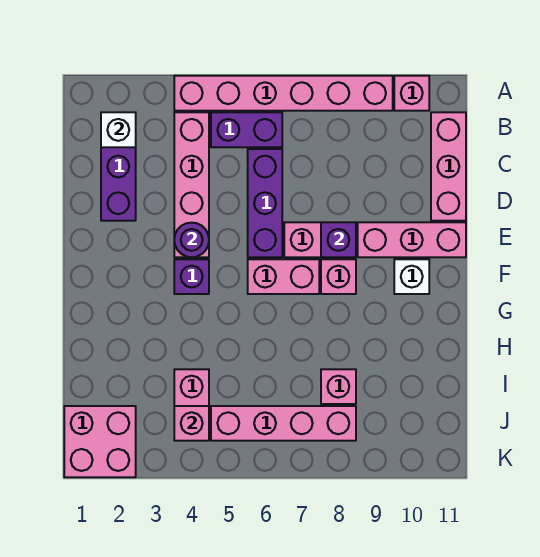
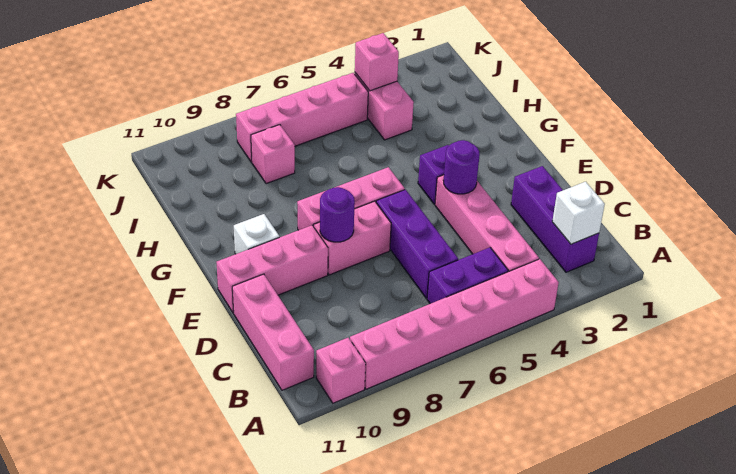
purple brick E8 level 2 -> purple round brick E8 level 2
pink brick J1:K2 level 1 -> none

